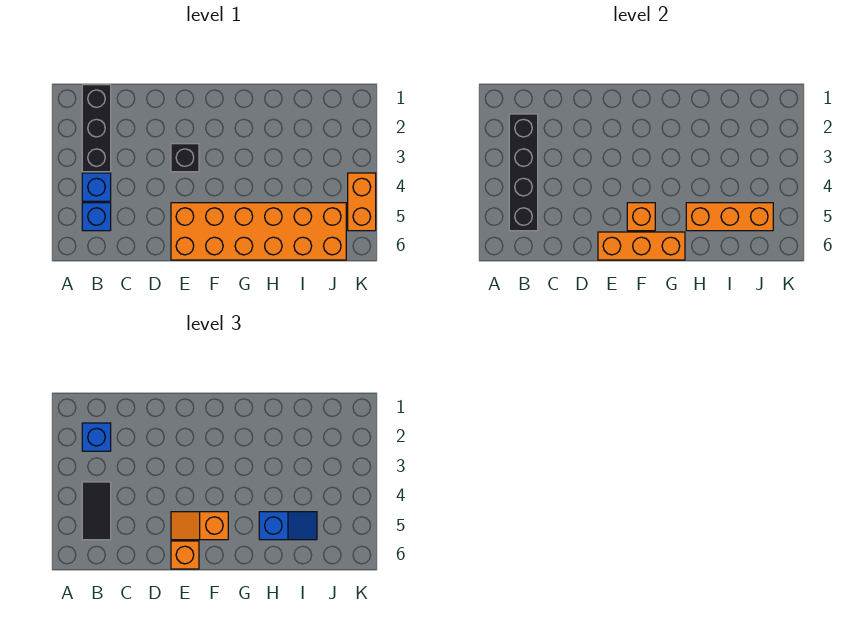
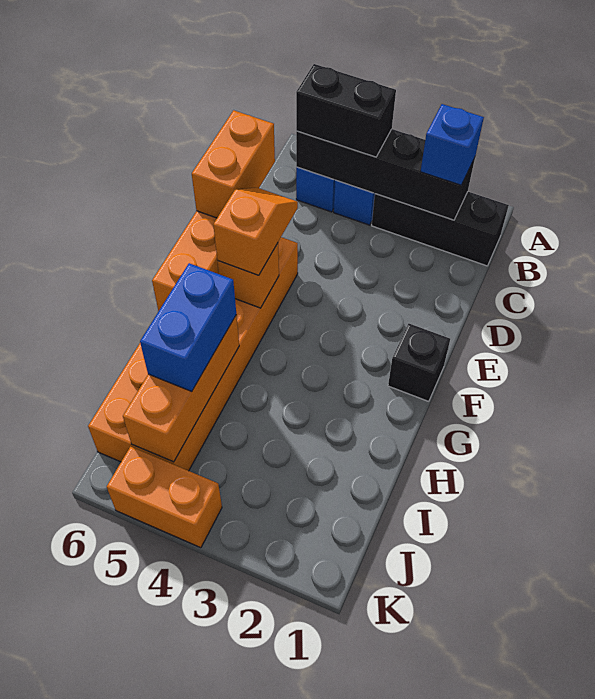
black tile B4:B5 level 3 -> black brick B4:B5 level 3
black brick E3 level 1 -> black brick F1 level 1
orange brick E6 level 3 -> orange brick D6:E6 level 3
blue slope H5:I5 level 3 top H -> blue brick H5:I5 level 3

